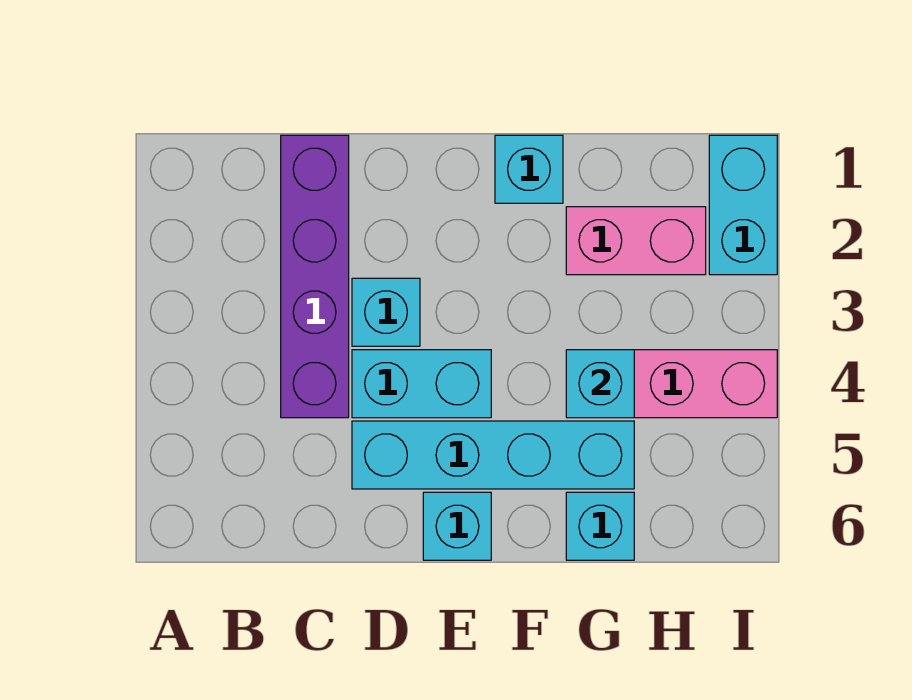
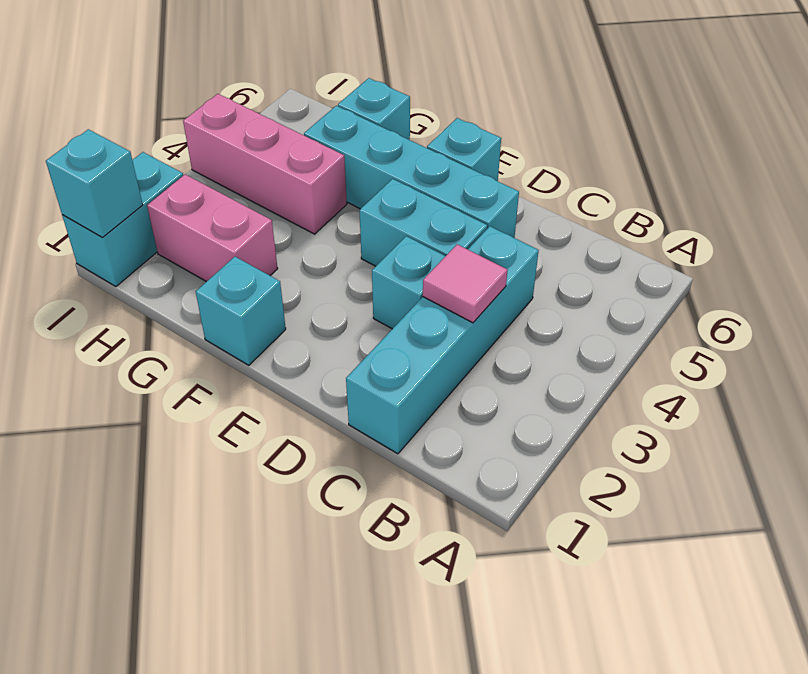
purple brick C1:C4 level 1 -> cyan brick C1:C4 level 1
none -> pink tile C3 level 2
cyan brick G4 level 2 -> cyan brick I1 level 2

